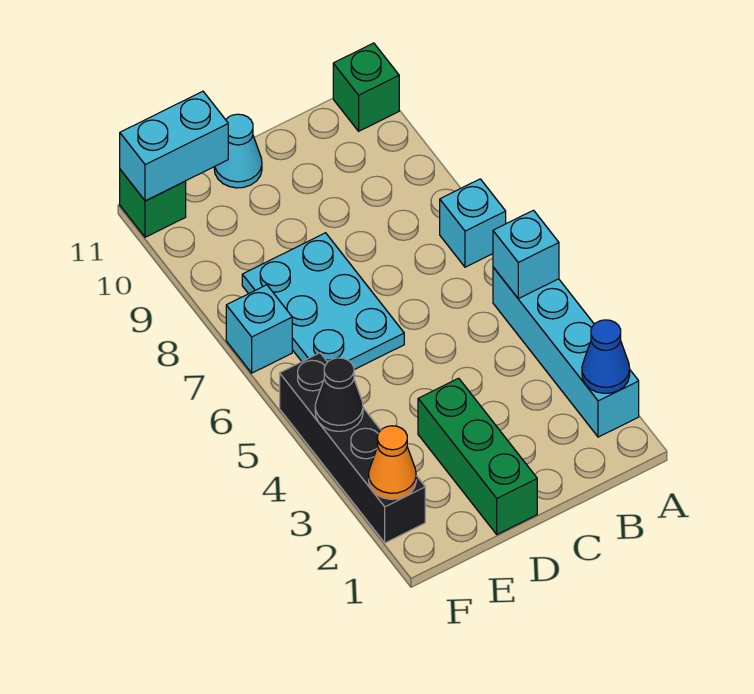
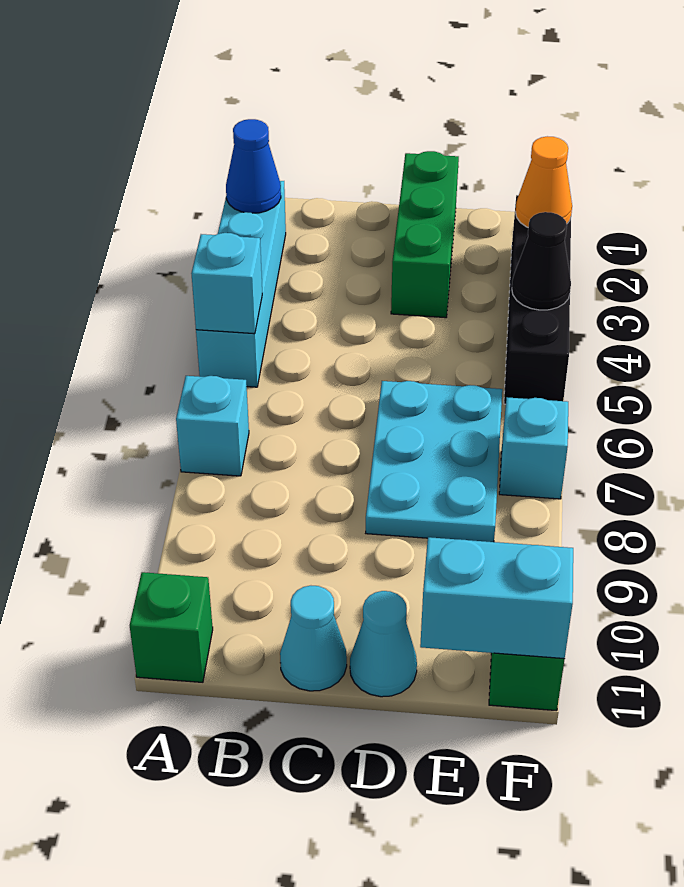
none -> cyan cone C11 level 1

